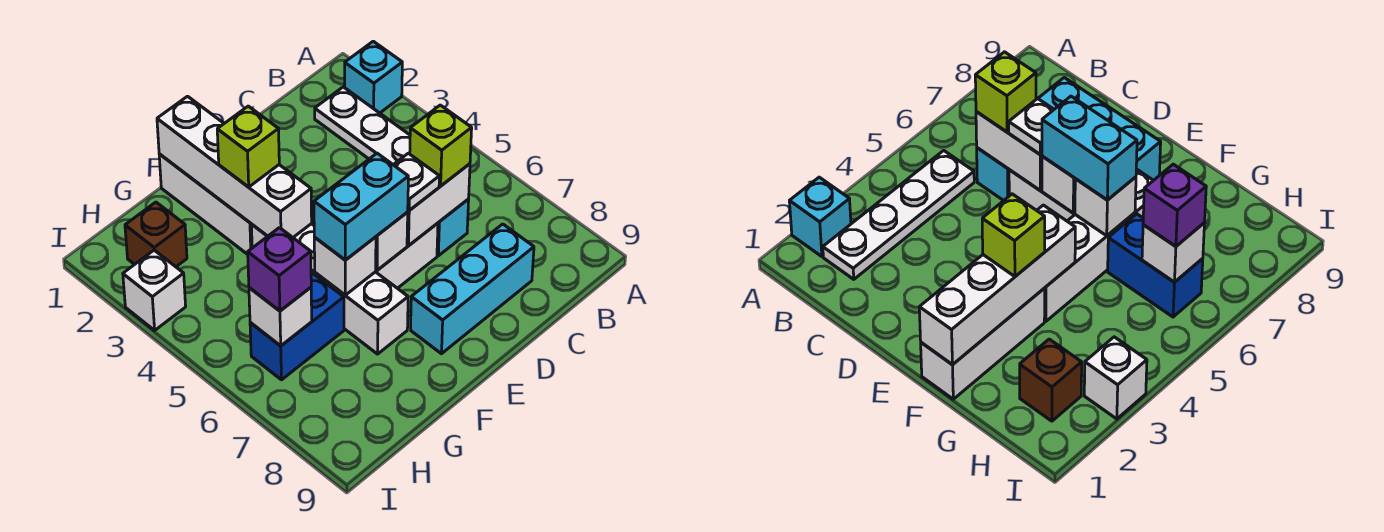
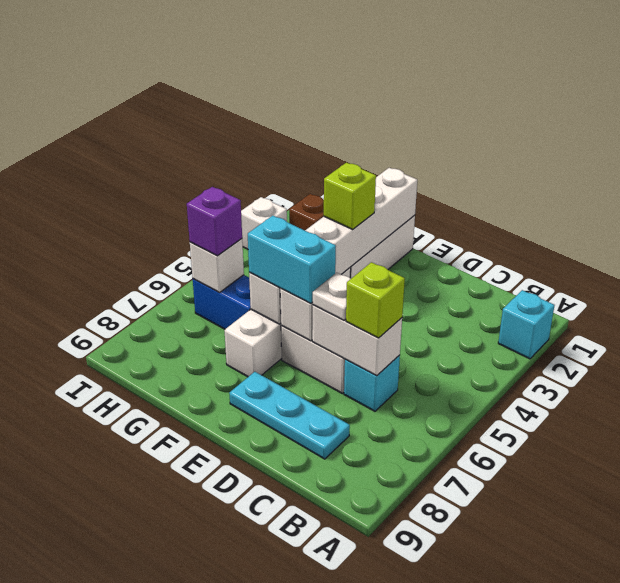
white plate B2:B5 level 1 -> none
cyan brick C8:E8 level 1 -> cyan plate C8:E8 level 1

